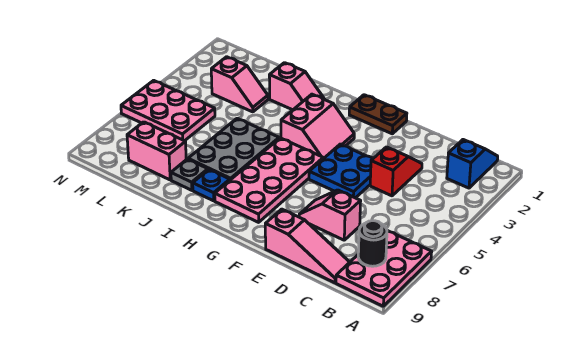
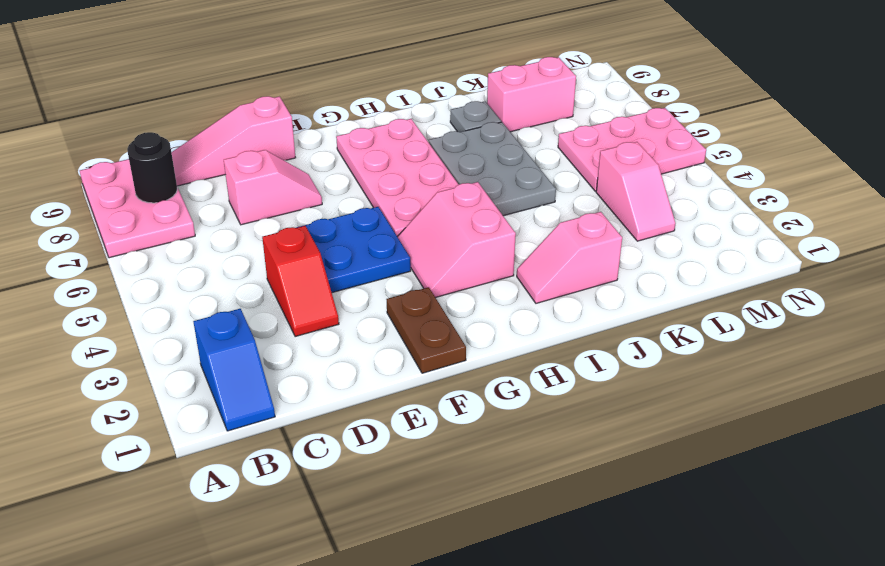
brown plate F1:G1 level 1 -> brown plate F1:F2 level 1
blue plate I8 level 1 -> none
pink slope K3:L3 level 1 top L -> pink slope L3:L4 level 1 top 4

